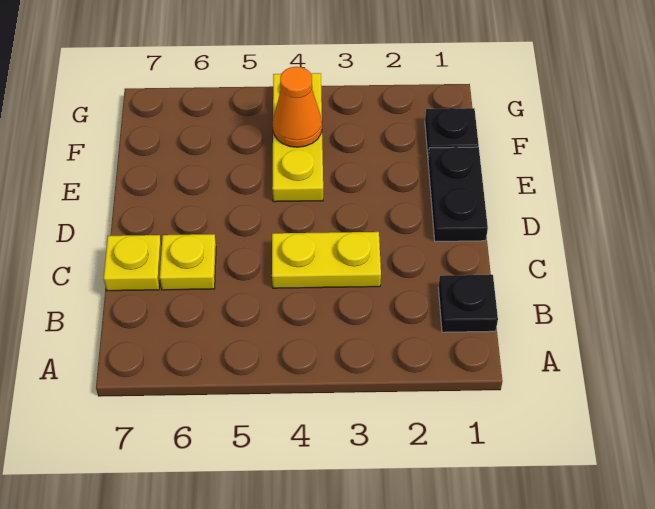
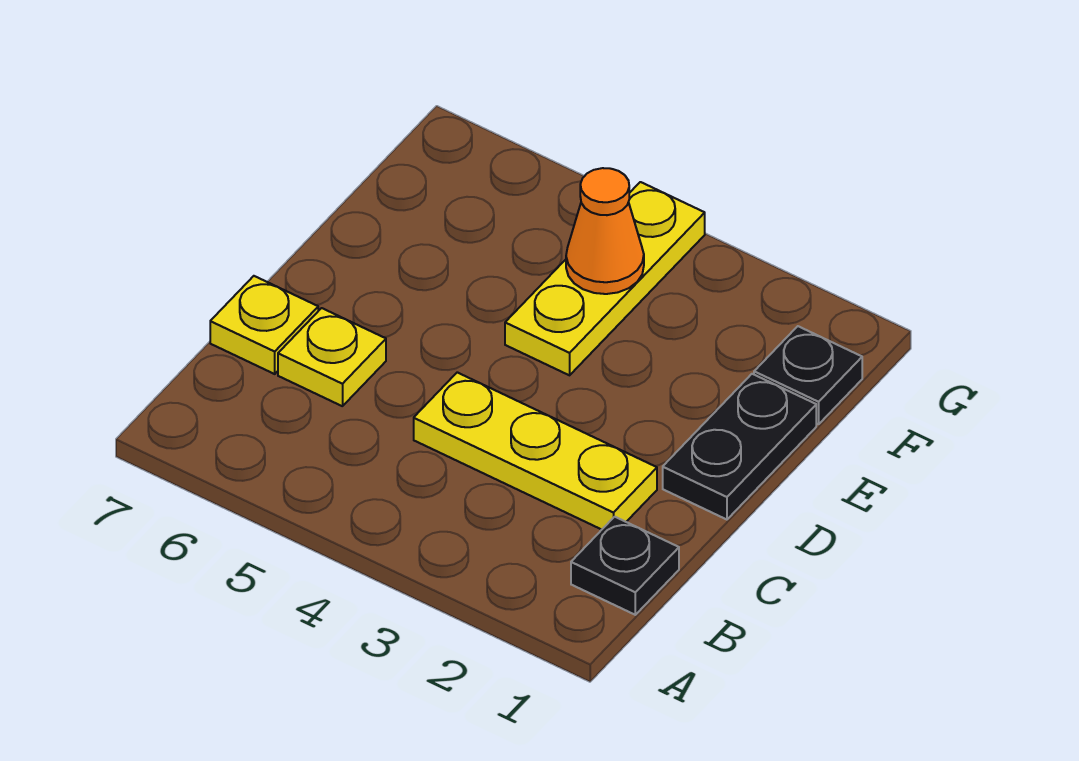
yellow plate C3:C4 level 1 -> yellow plate C2:C4 level 1

